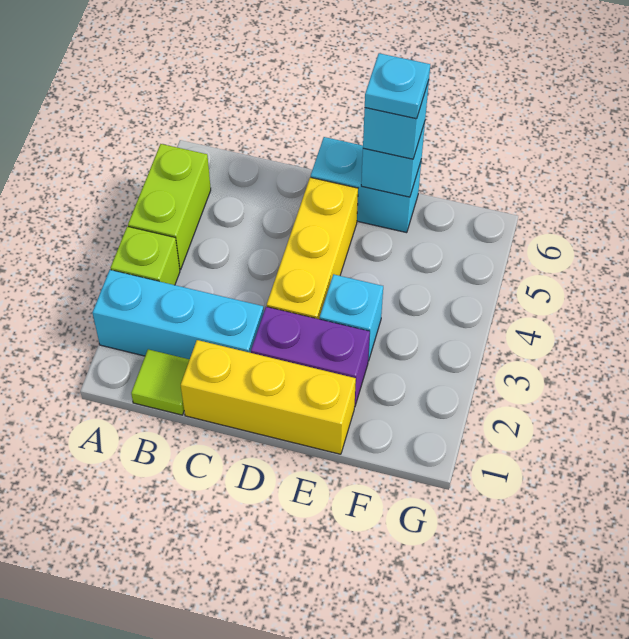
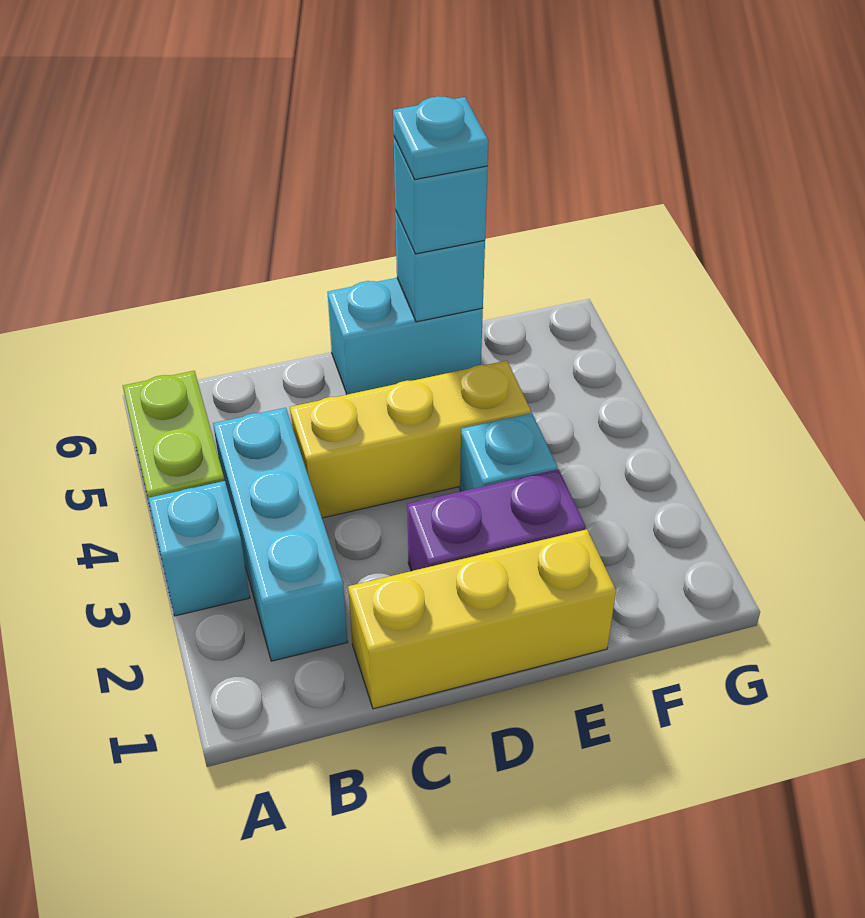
cyan brick A2:C2 level 1 -> cyan brick B2:B4 level 1
lime brick A3 level 1 -> cyan brick A3 level 1
lime tile B1 level 1 -> none
yellow brick D3:D5 level 1 -> yellow brick C4:E4 level 1

